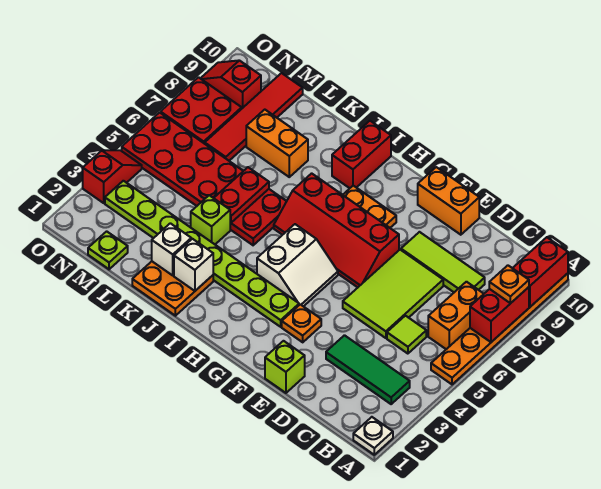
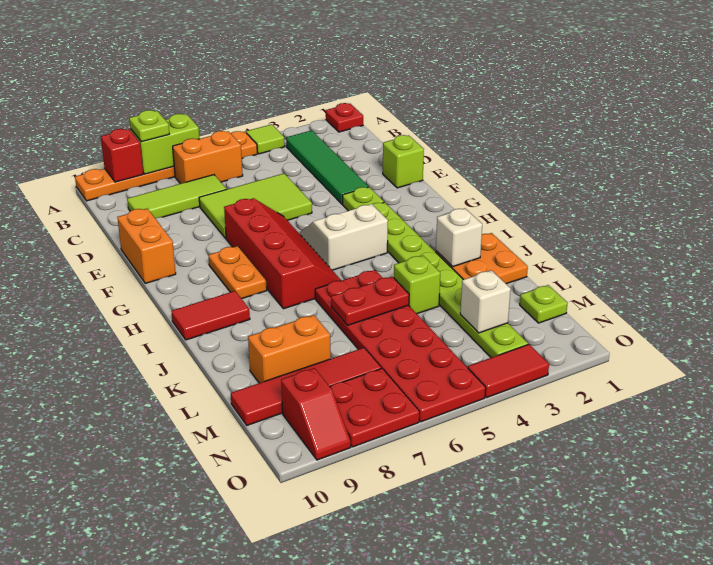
white plate A1 level 1 -> red plate A1 level 1
red brick A7:A8 level 2 -> lime brick A7:A8 level 2
orange plate A8 level 3 -> lime plate A8 level 3
red brick A9:A10 level 2 -> red brick A9 level 2
green tile B3:D3 level 1 -> green tile B3:E3 level 1
lime tile C5 level 1 -> lime tile A4 level 1
lime tile C8:E8 level 1 -> lime tile C7:C9 level 1
orange plate F3 level 1 -> lime plate F3 level 1
red brick I9:I10 level 1 -> red tile I9:I10 level 1
white brick K2 level 2 -> white brick M3 level 2
orange brick K8:L8 level 1 -> orange brick L8:L9 level 1
red slope O3:O4 level 1 top 3 -> red tile O3:O4 level 1

